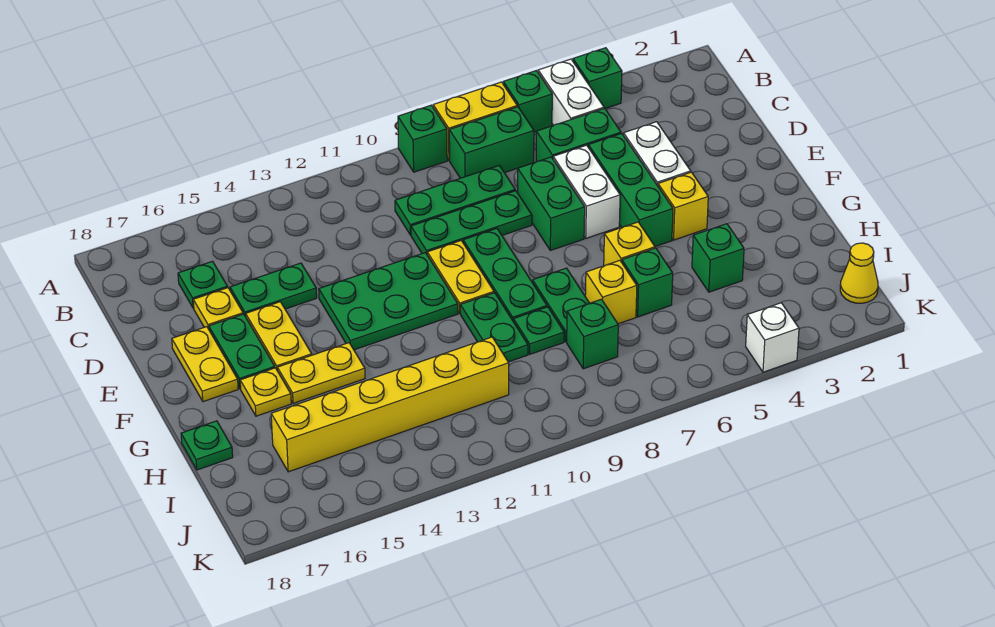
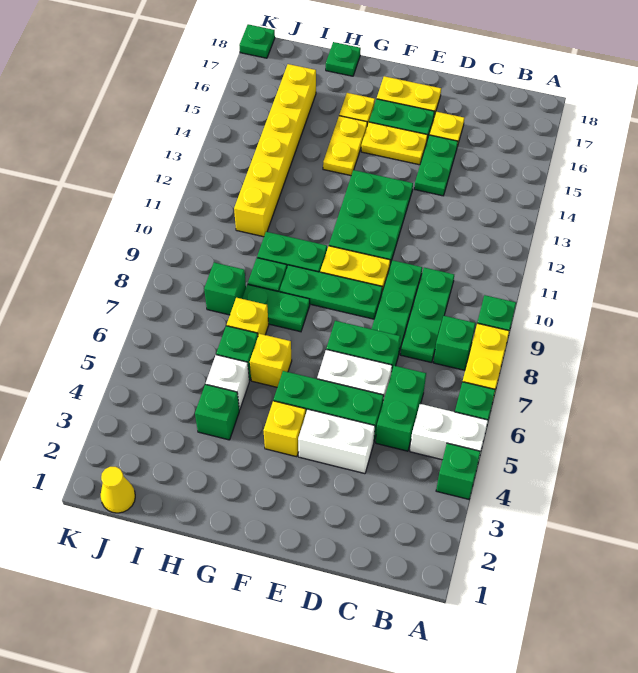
green brick B7:B8 level 1 -> green brick B8 level 1
green plate C16 level 1 -> green plate K18 level 1
white brick K4 level 1 -> white brick H5 level 1

